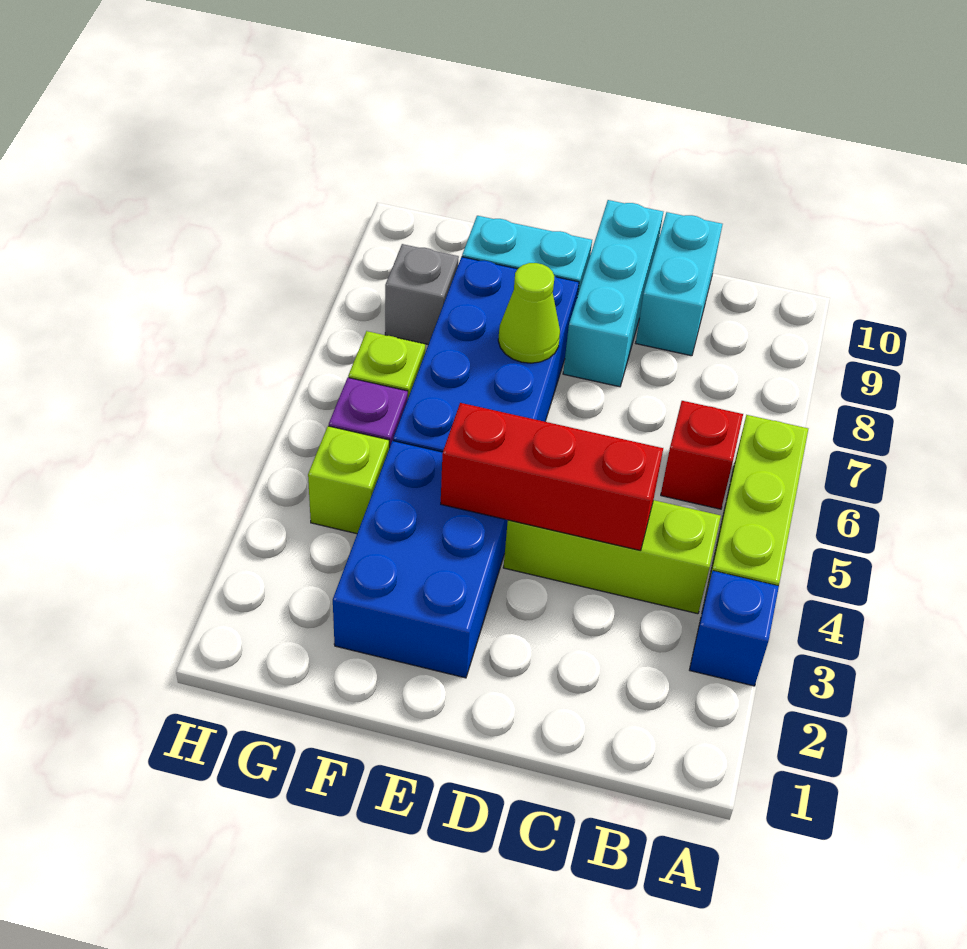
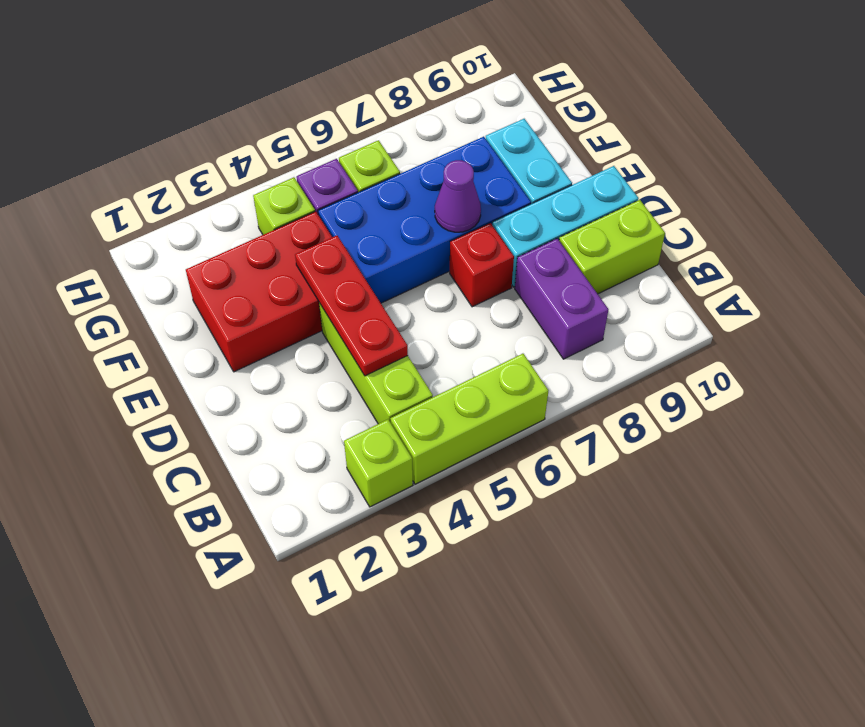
blue brick A3 level 1 -> lime brick A3 level 1
red brick B6 level 1 -> red brick D7 level 1
none -> purple brick B8:C8 level 1
red brick C4:E4 level 2 -> red plate C4:E4 level 2
cyan brick C9:C10 level 1 -> lime brick C9:C10 level 1
blue brick E2:F4 level 1 -> red brick E2:F4 level 1
lime cone E7 level 2 -> purple cone E7 level 2
grey brick G8 level 1 -> none

